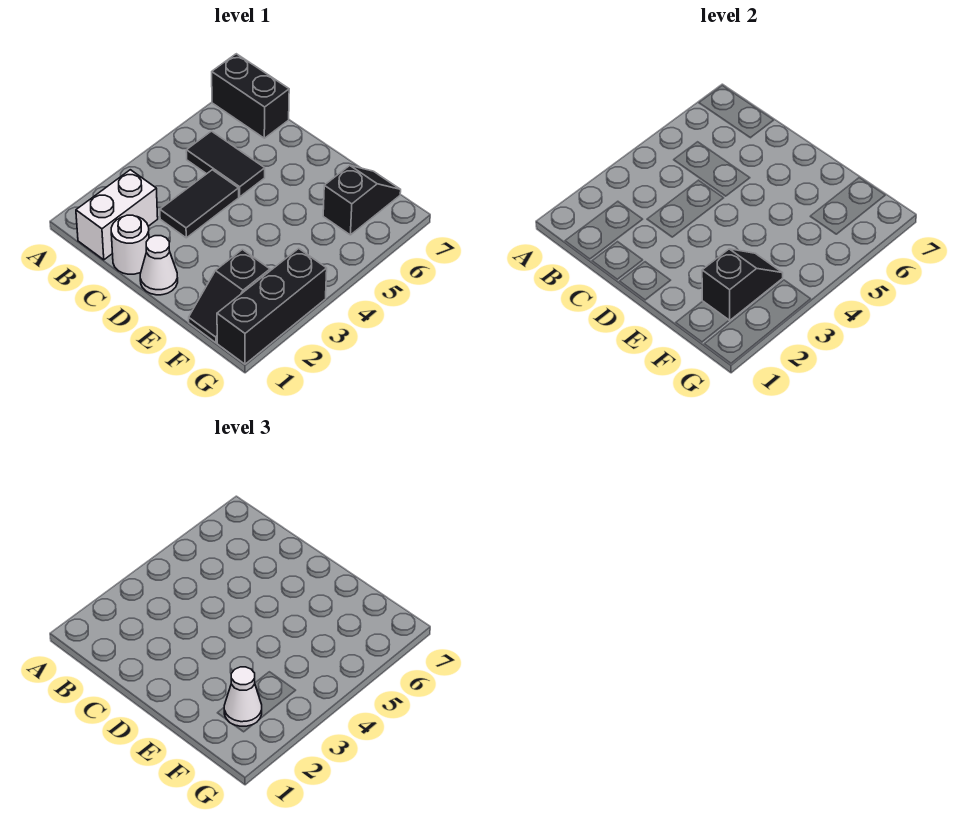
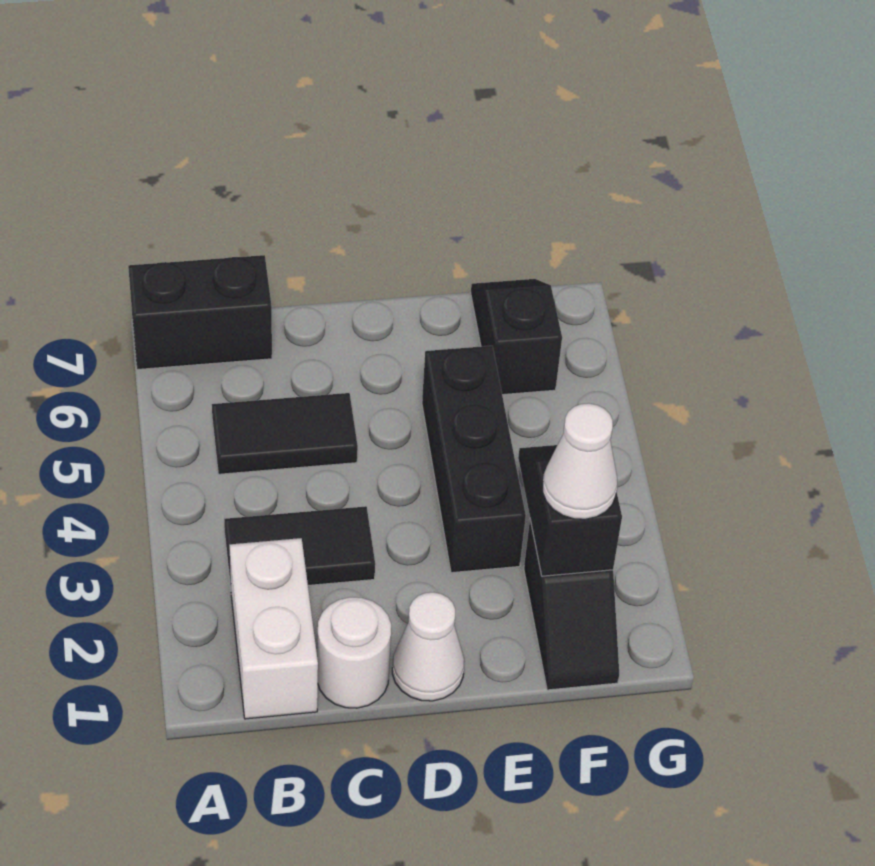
black tile C3:C4 level 1 -> black tile B3:C3 level 1
black brick G1:G3 level 1 -> black brick E3:E5 level 1

